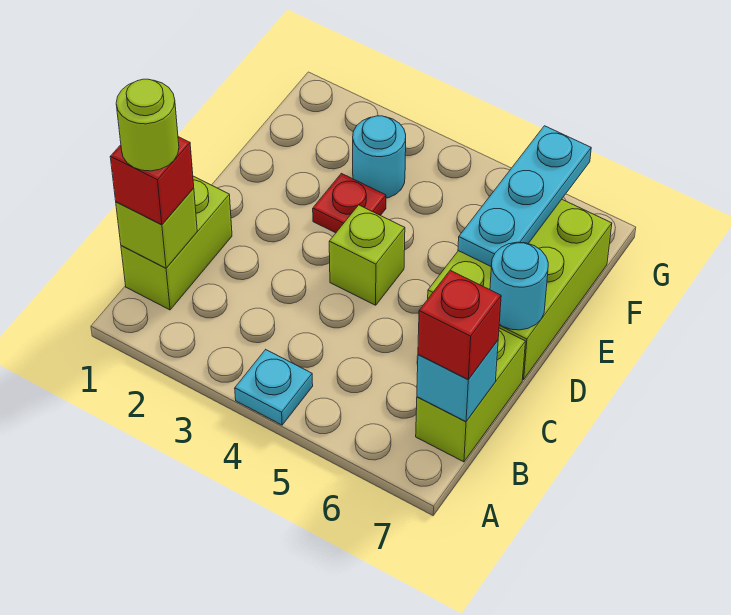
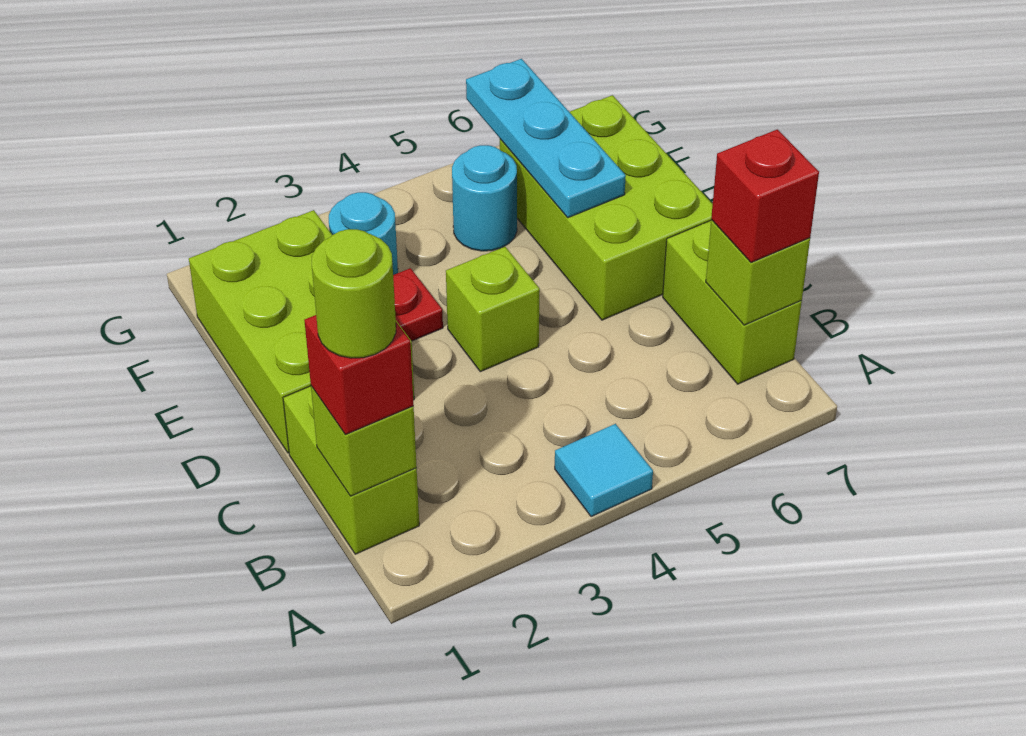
cyan plate A4 level 1 -> cyan tile A4 level 1
cyan brick B7 level 2 -> lime brick B7 level 2
none -> lime brick D1:F2 level 1
cyan round brick D7 level 2 -> cyan round brick F5 level 1

